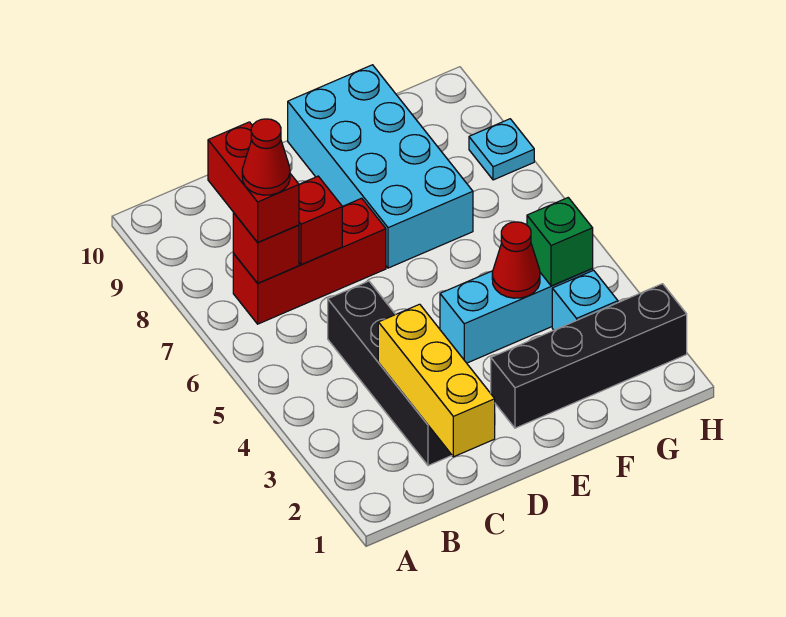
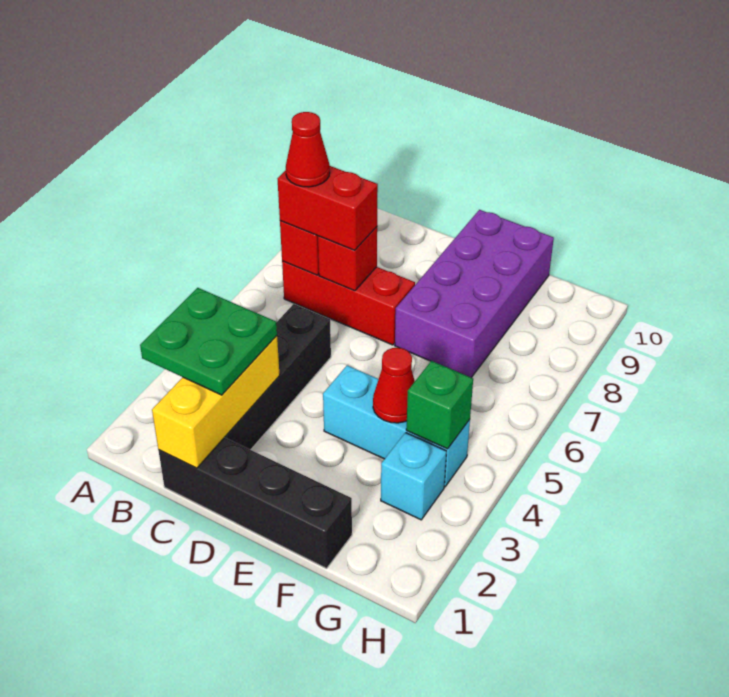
none -> green plate B2:C3 level 3
red brick B7:B8 level 3 -> red brick B7:C7 level 3
black brick E2:H2 level 1 -> black brick C1:F1 level 1
cyan brick E7:F10 level 1 -> purple brick E7:F10 level 1
cyan plate H8 level 1 -> none

